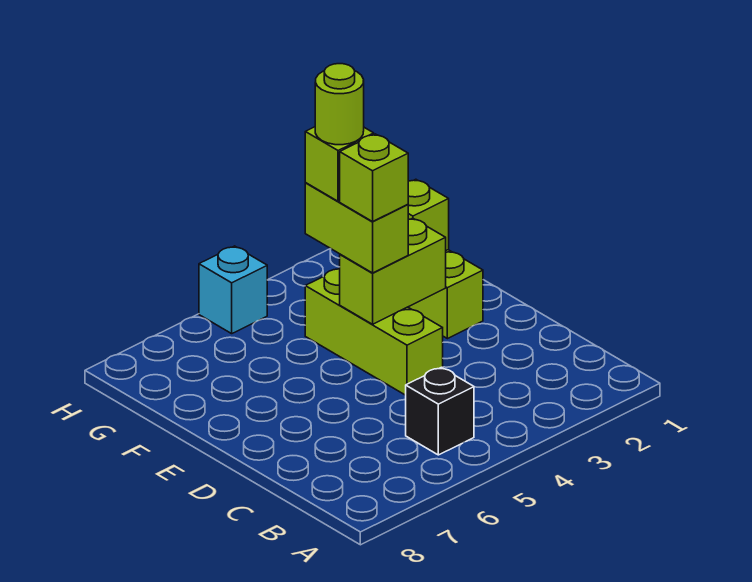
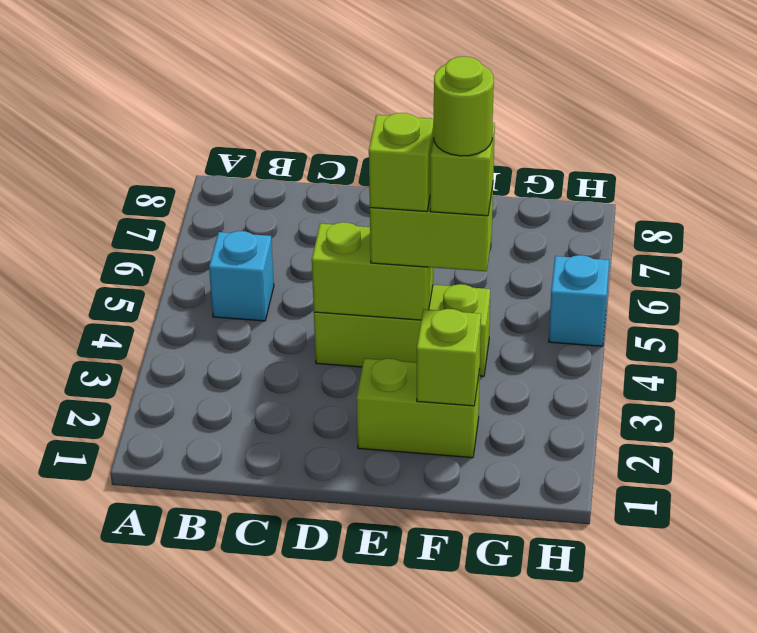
black brick B5 level 1 -> cyan brick B5 level 1
lime brick E3:E4 level 2 -> lime brick D4:E4 level 2

